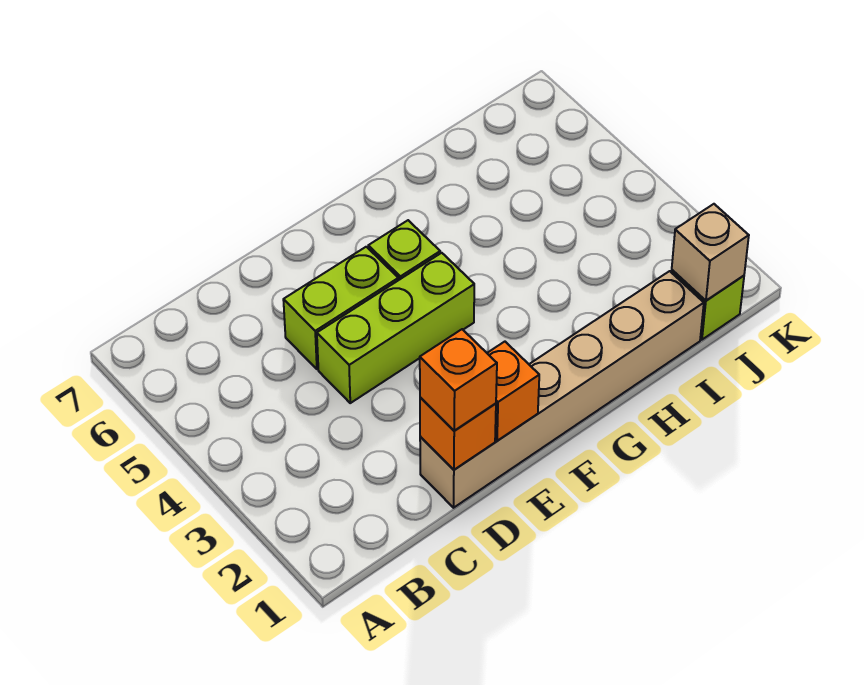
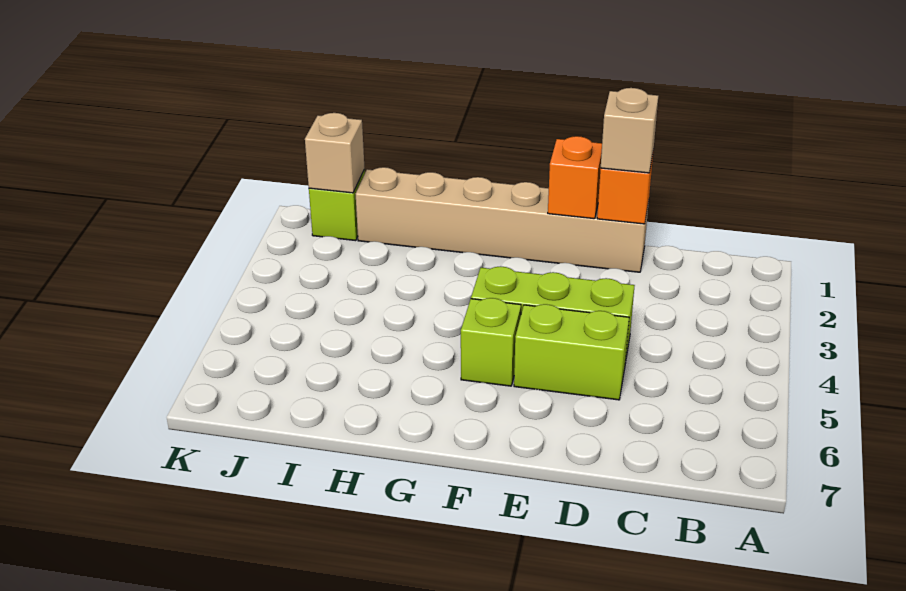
orange brick D1 level 3 -> tan brick D1 level 3

